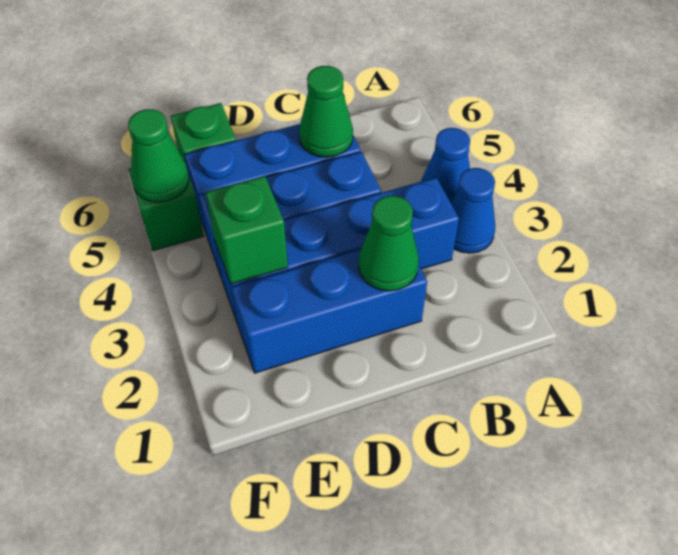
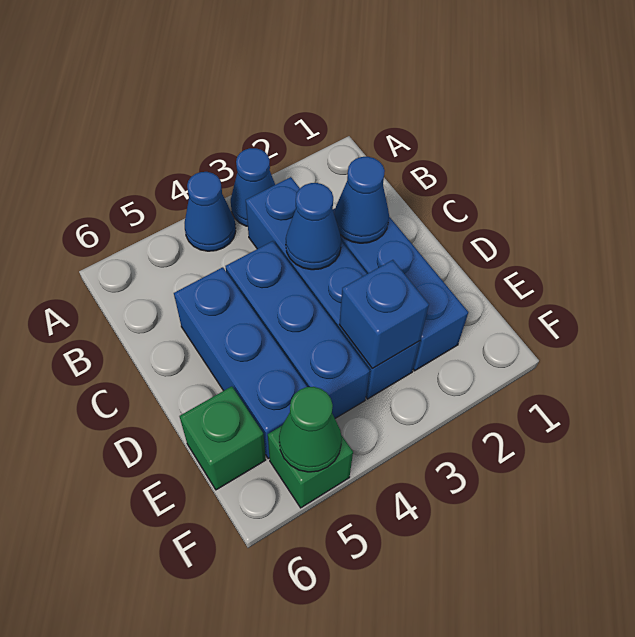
green cone C2 level 2 -> blue cone C2 level 2
none -> blue cone C3 level 2
green cone C5 level 2 -> none
green brick E3 level 2 -> blue brick E3 level 2

